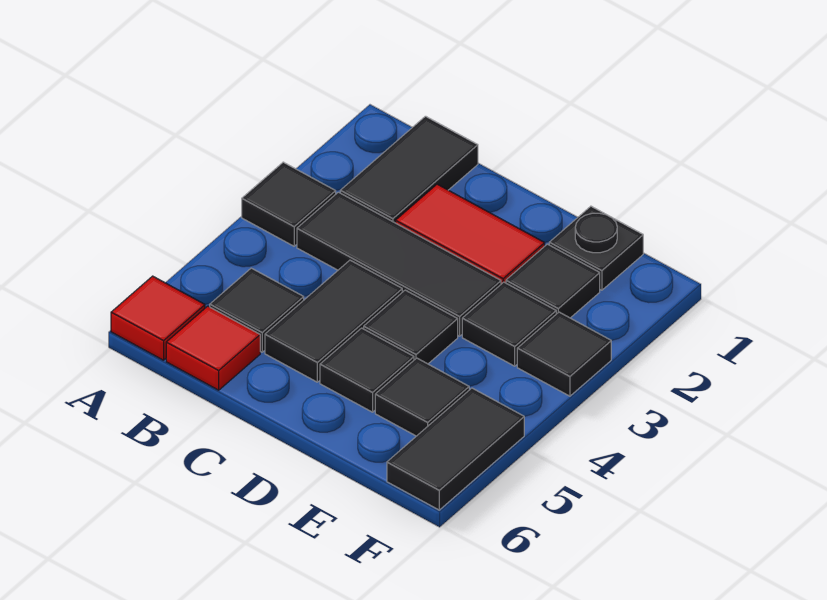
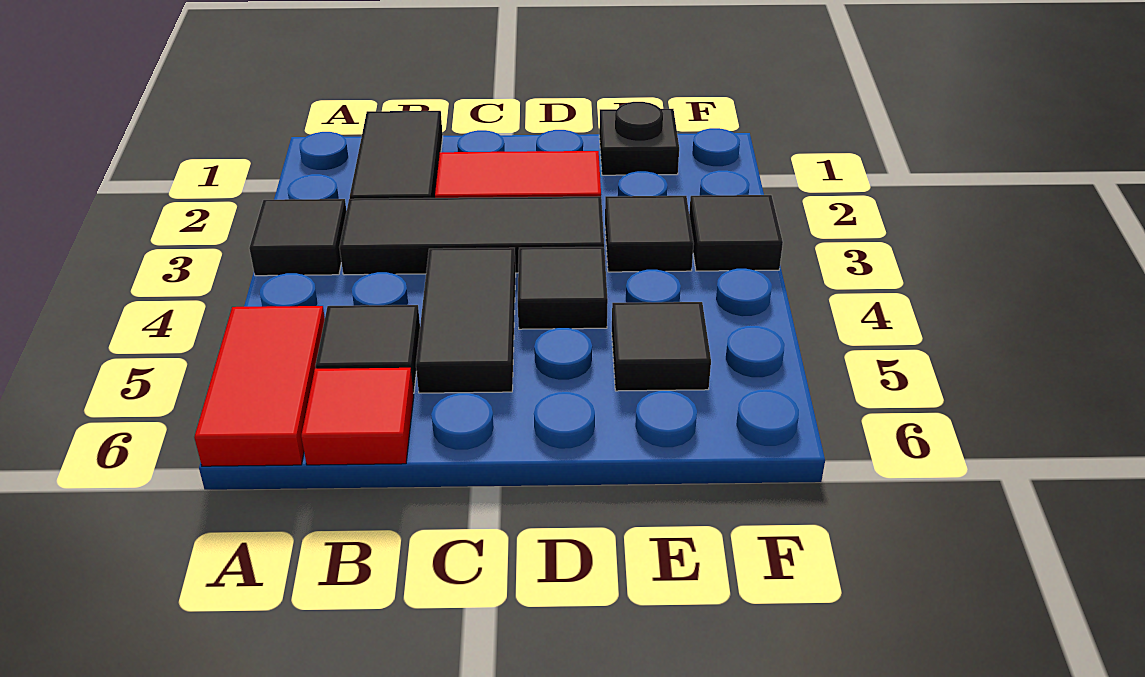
red tile A6 level 1 -> red tile A5:A6 level 1
black tile D5 level 1 -> none
black tile E2 level 1 -> none
black tile F5:F6 level 1 -> none

